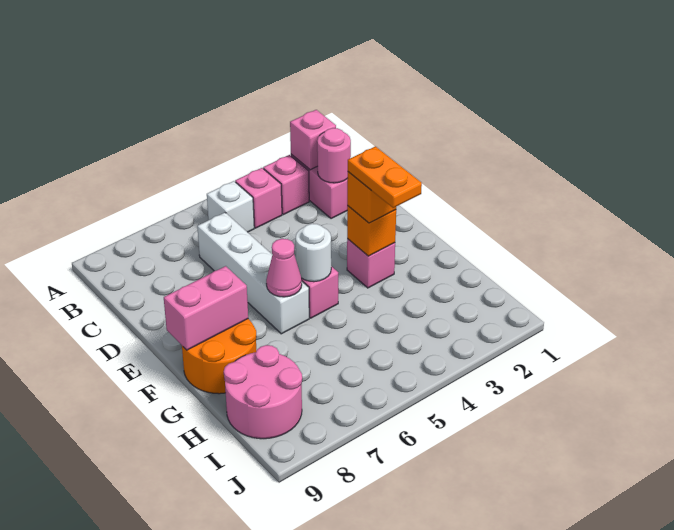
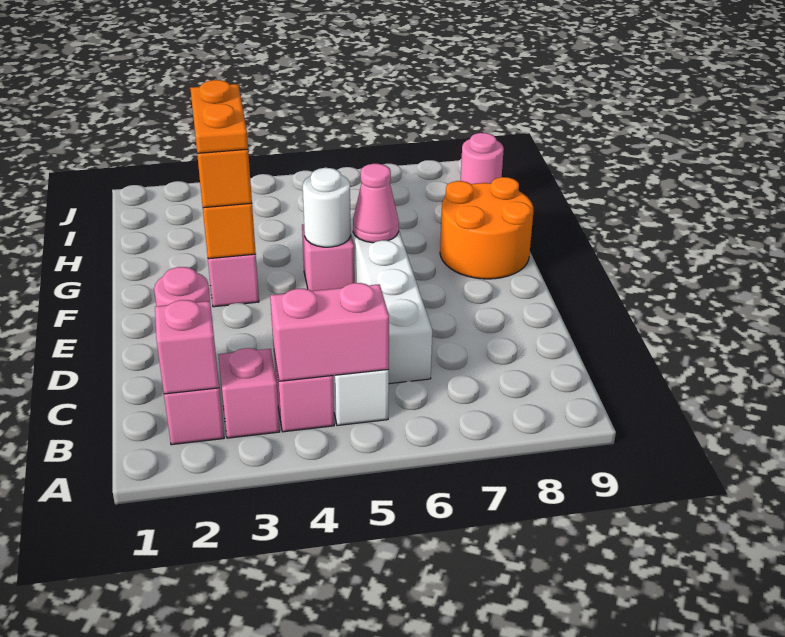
pink brick F8:F9 level 2 -> pink brick B4:B5 level 2
pink round brick H8:I9 level 1 -> pink round brick I9 level 1

